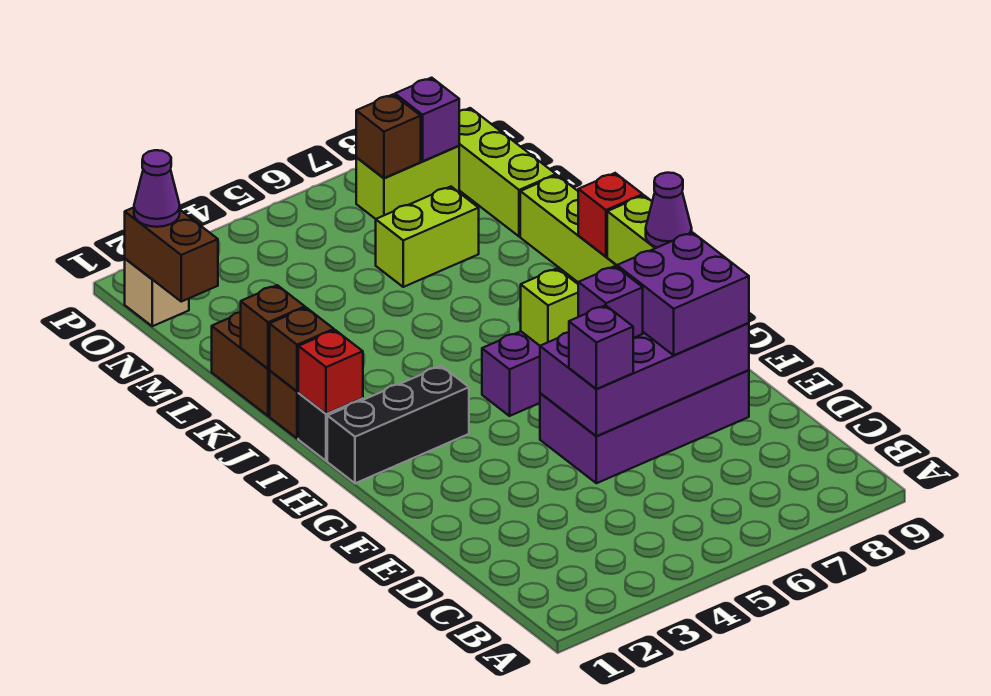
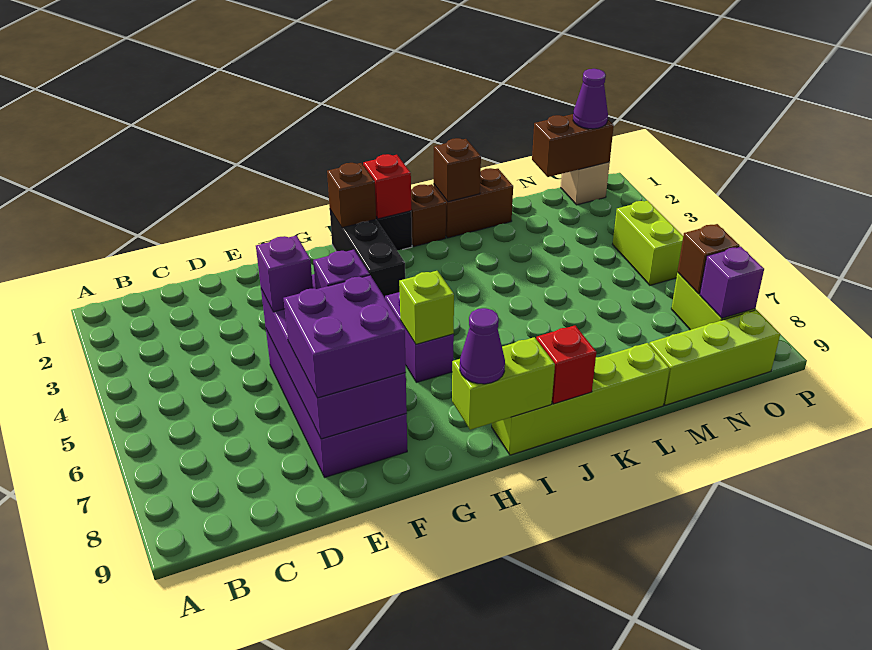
brown brick J1 level 2 -> brown brick H1 level 2
lime brick M6:M7 level 1 -> lime brick O4:O5 level 1

